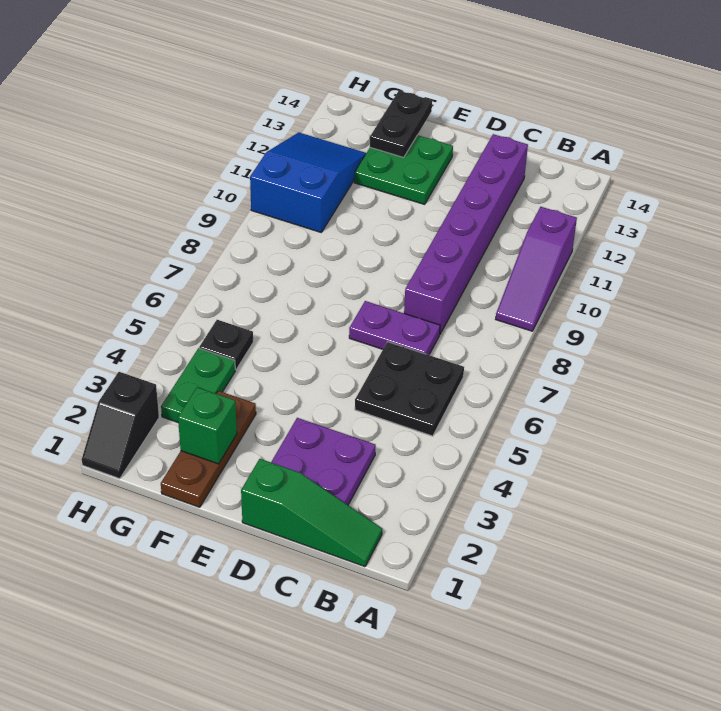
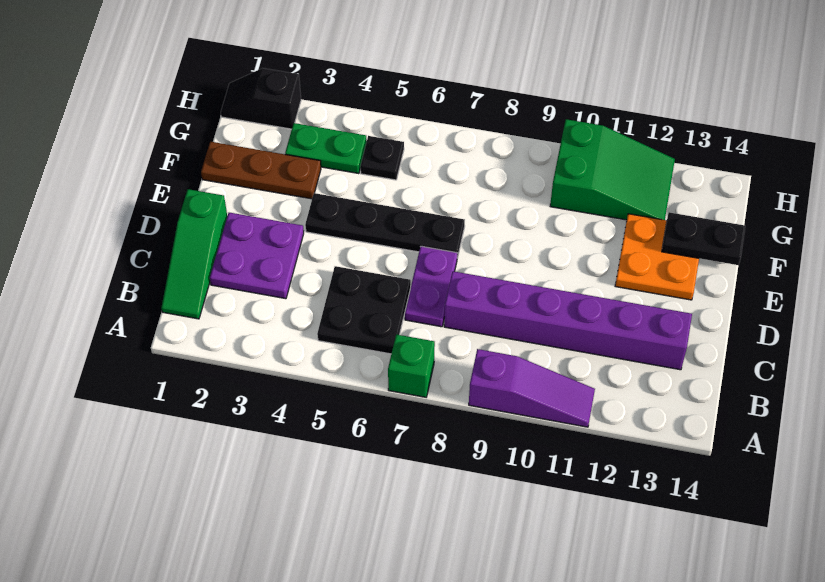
purple slope A9:A11 level 1 top 11 -> purple slope A9:A11 level 1 top 9
none -> black plate E4:E7 level 1
green plate E12:F13 level 1 -> orange plate E12:F13 level 1
green brick F2 level 2 -> green brick A7 level 1
blue slope G10:H12 level 1 top 10 -> green slope G10:H12 level 1 top 10

